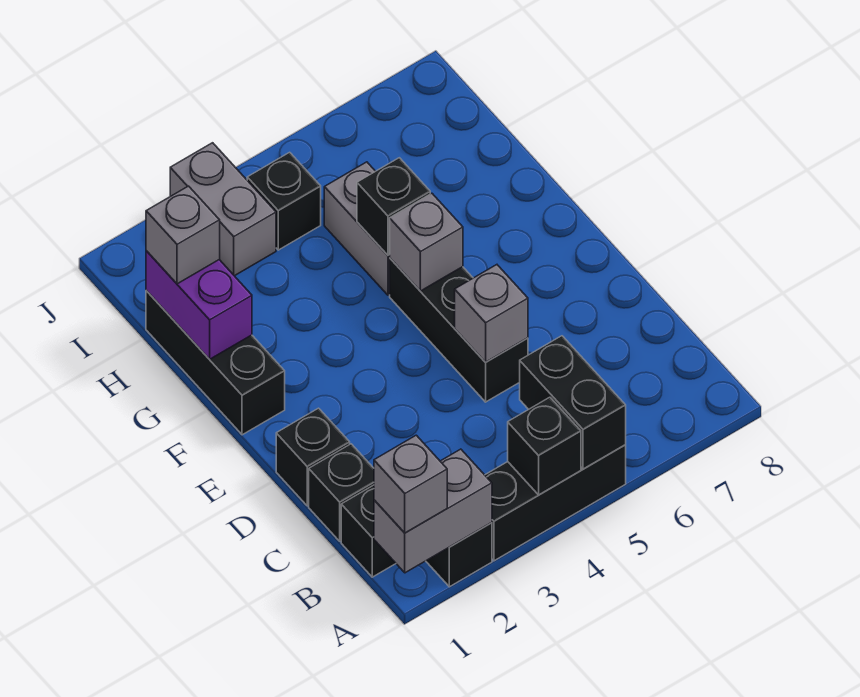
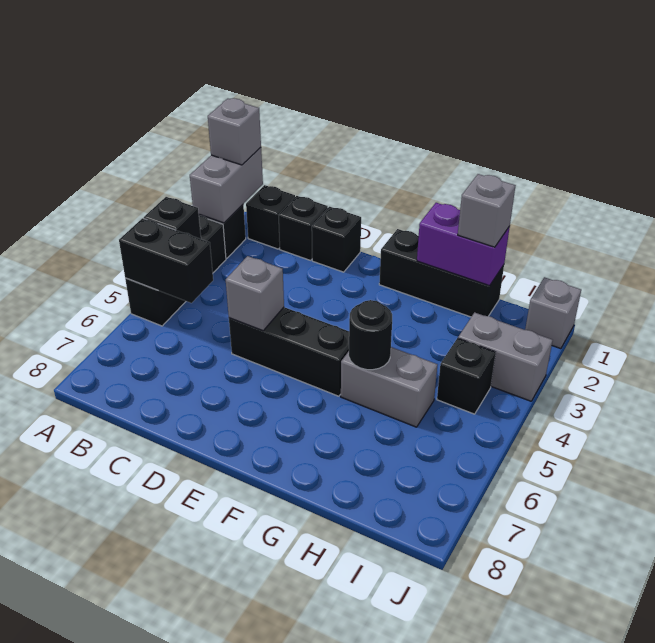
grey brick F5 level 2 -> grey brick J1 level 1
black brick G5 level 2 -> black round brick G5 level 2

